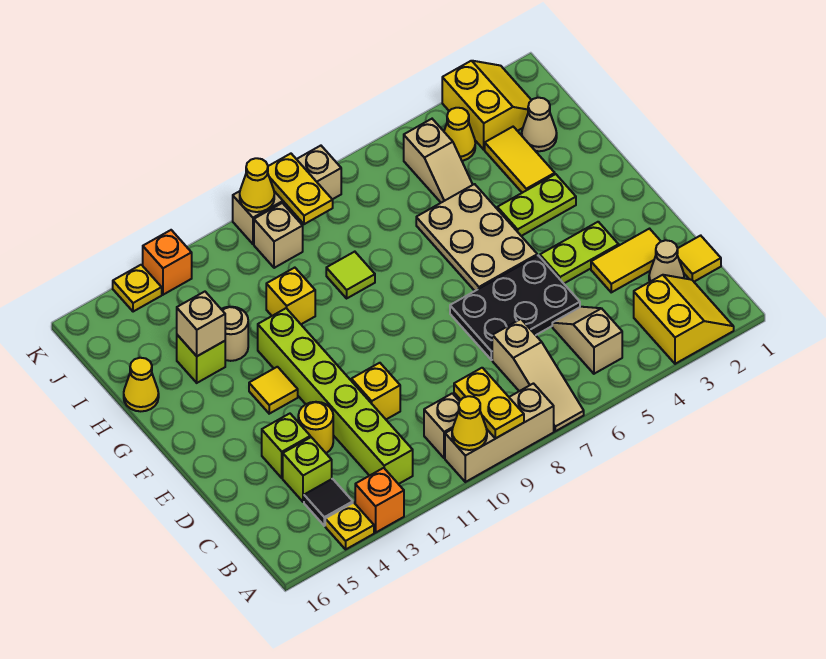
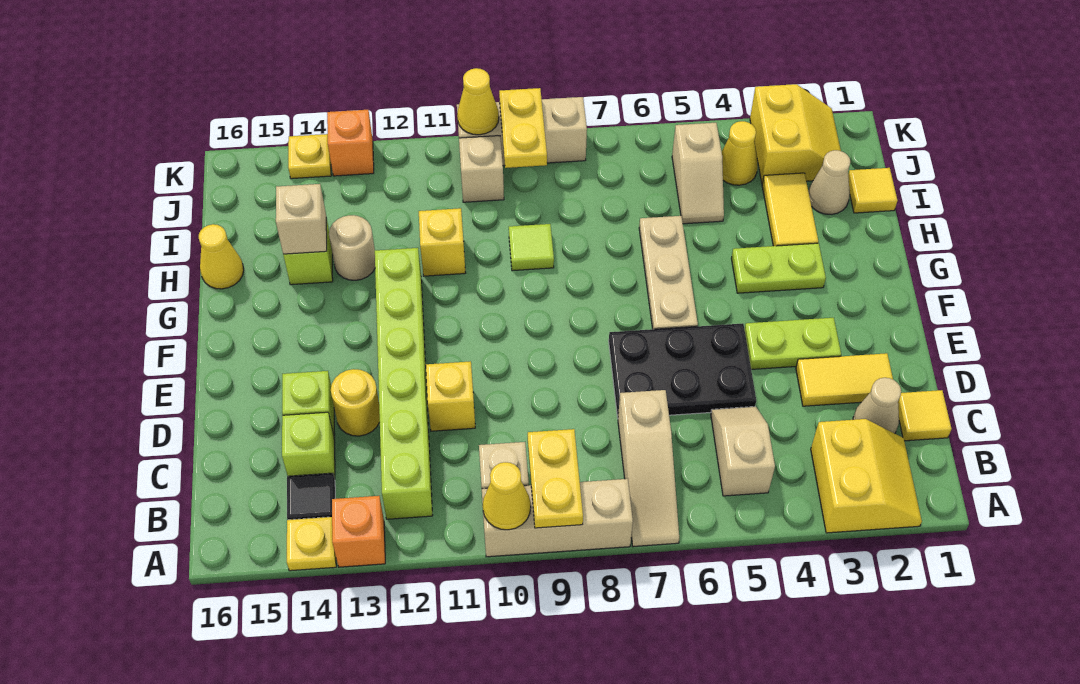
tan plate F5:H6 level 1 -> tan plate F6:H6 level 1
yellow tile F13 level 1 -> yellow tile I1 level 1

